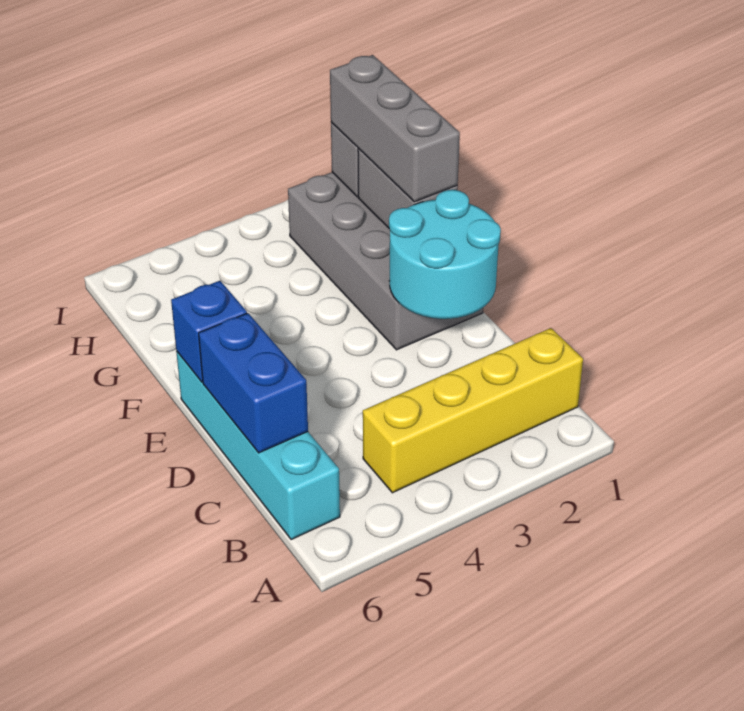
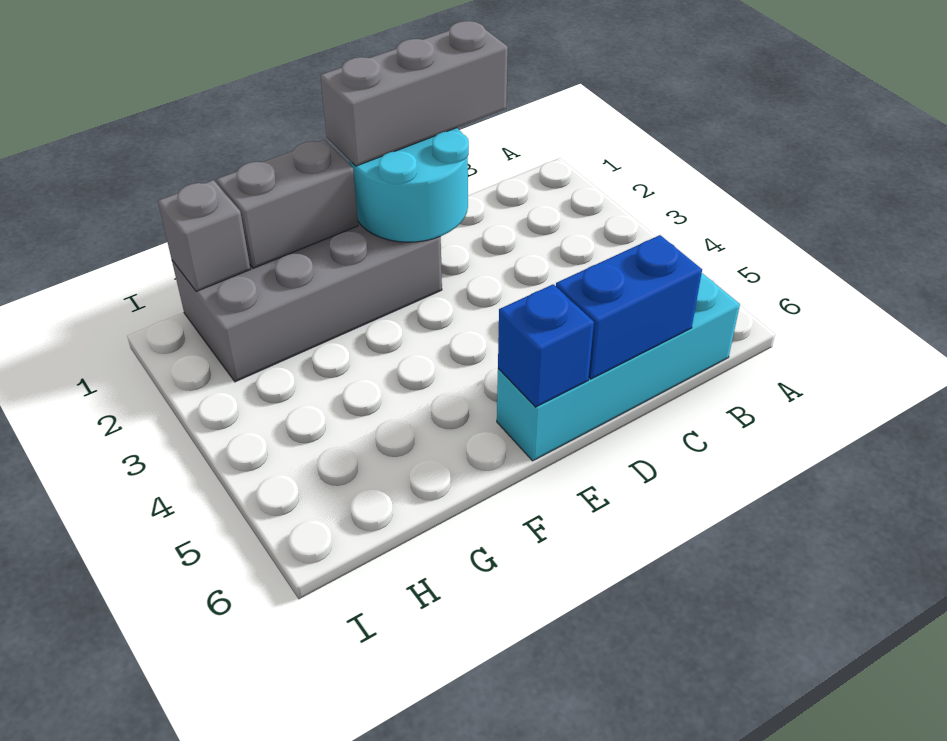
yellow brick B1:B4 level 1 -> none
grey brick F1:H1 level 3 -> grey brick C1:E1 level 3

